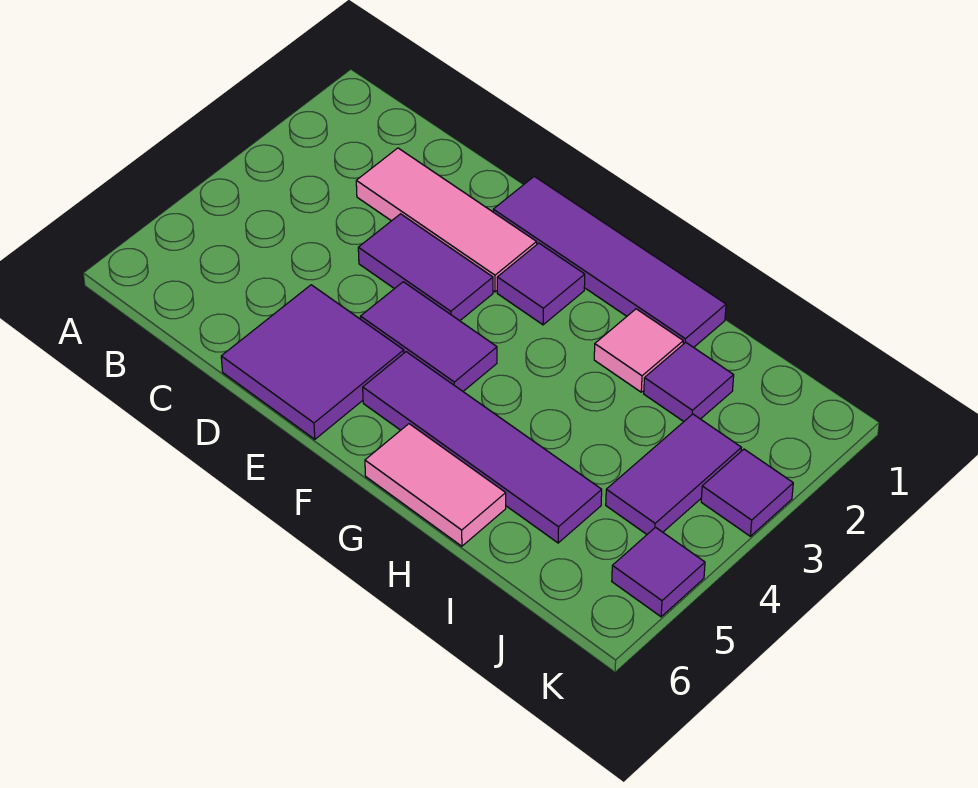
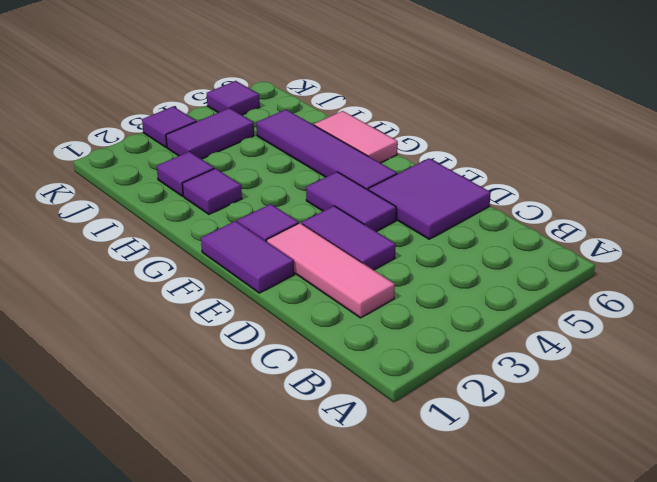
purple tile E1:H1 level 1 -> purple tile E1:F1 level 1
pink tile H2 level 1 -> purple tile H2 level 1

